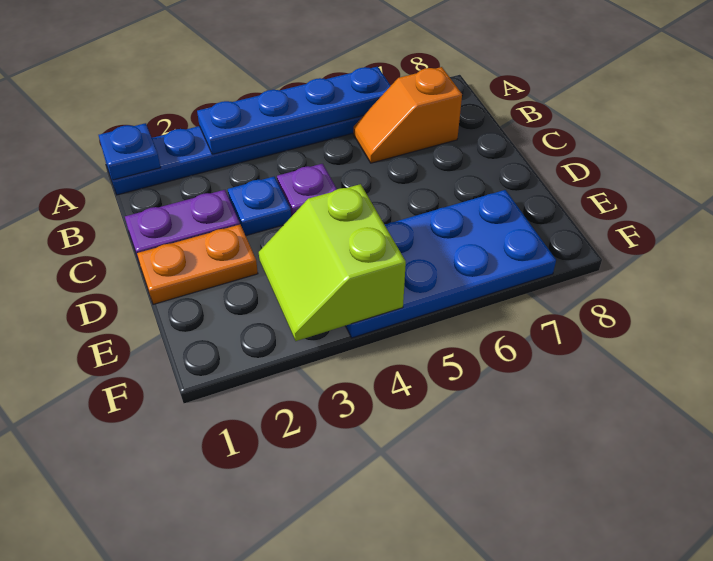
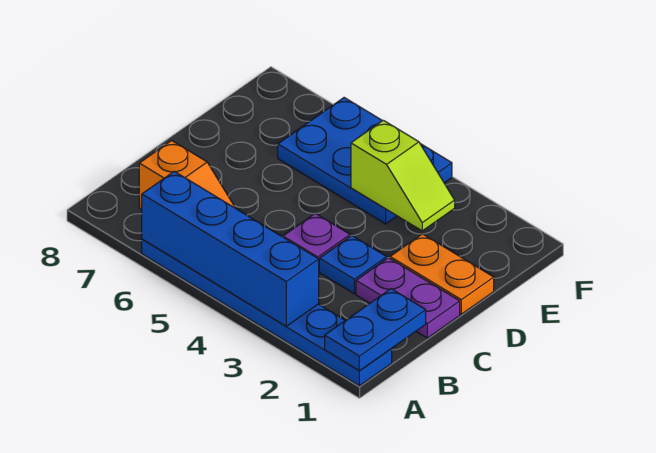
blue plate A1 level 2 -> blue plate A1:B1 level 2
blue plate A3:A6 level 2 -> blue brick A3:A6 level 2
lime slope E3:F4 level 2 top 4 -> lime slope E3:E4 level 2 top 4
blue plate E4:F7 level 1 -> blue plate E4:F6 level 1

